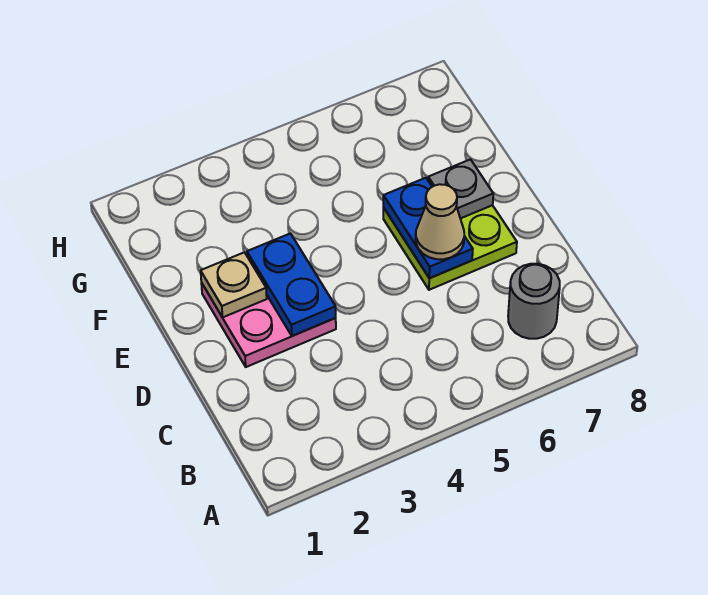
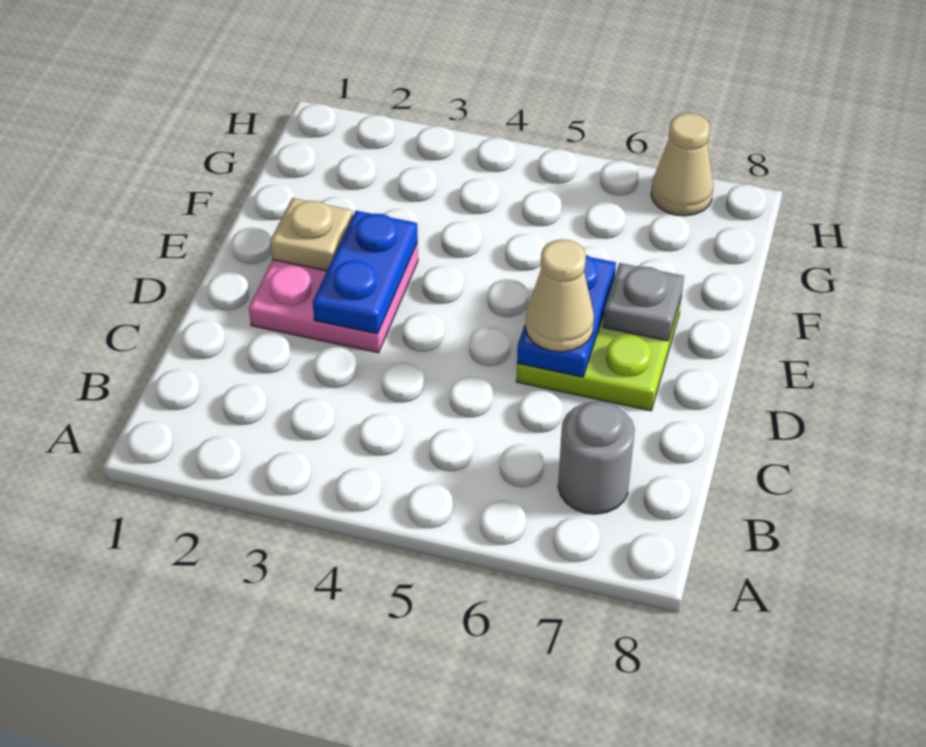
none -> tan cone H7 level 1

